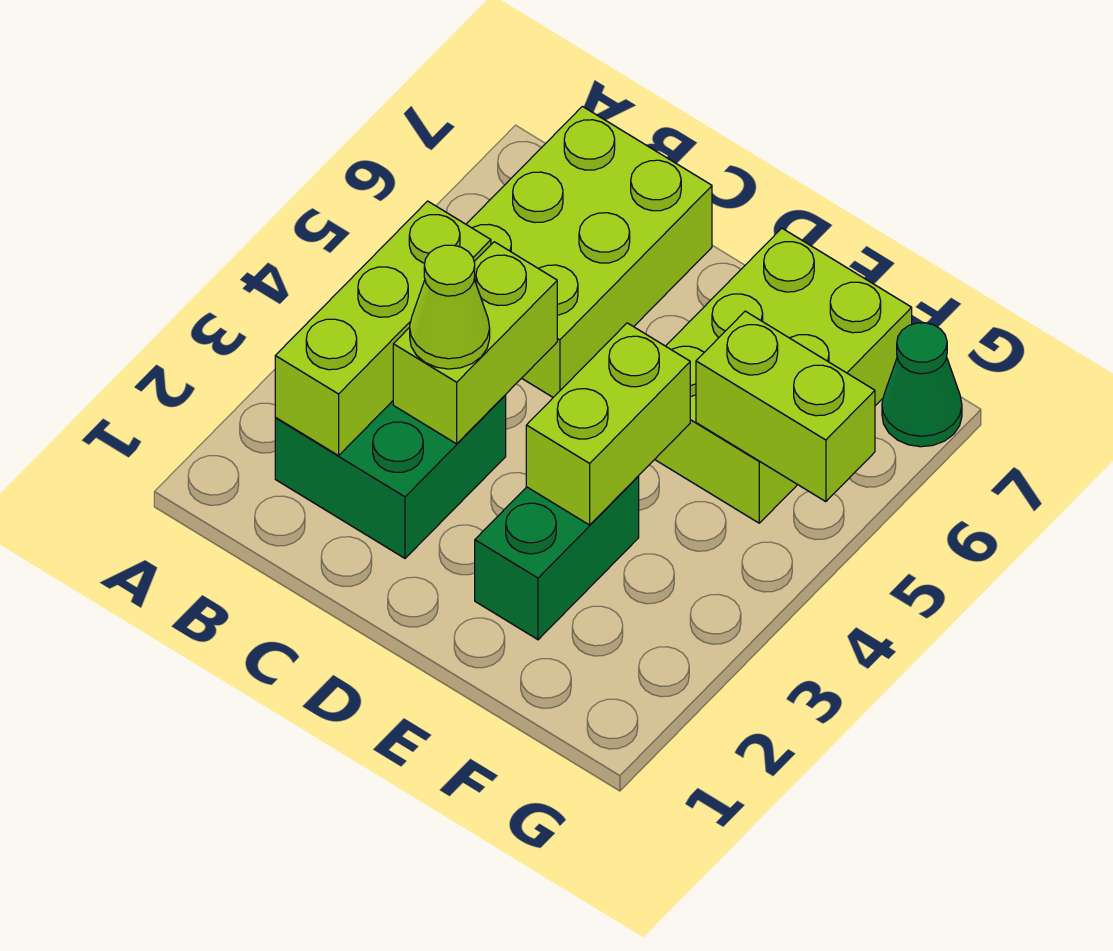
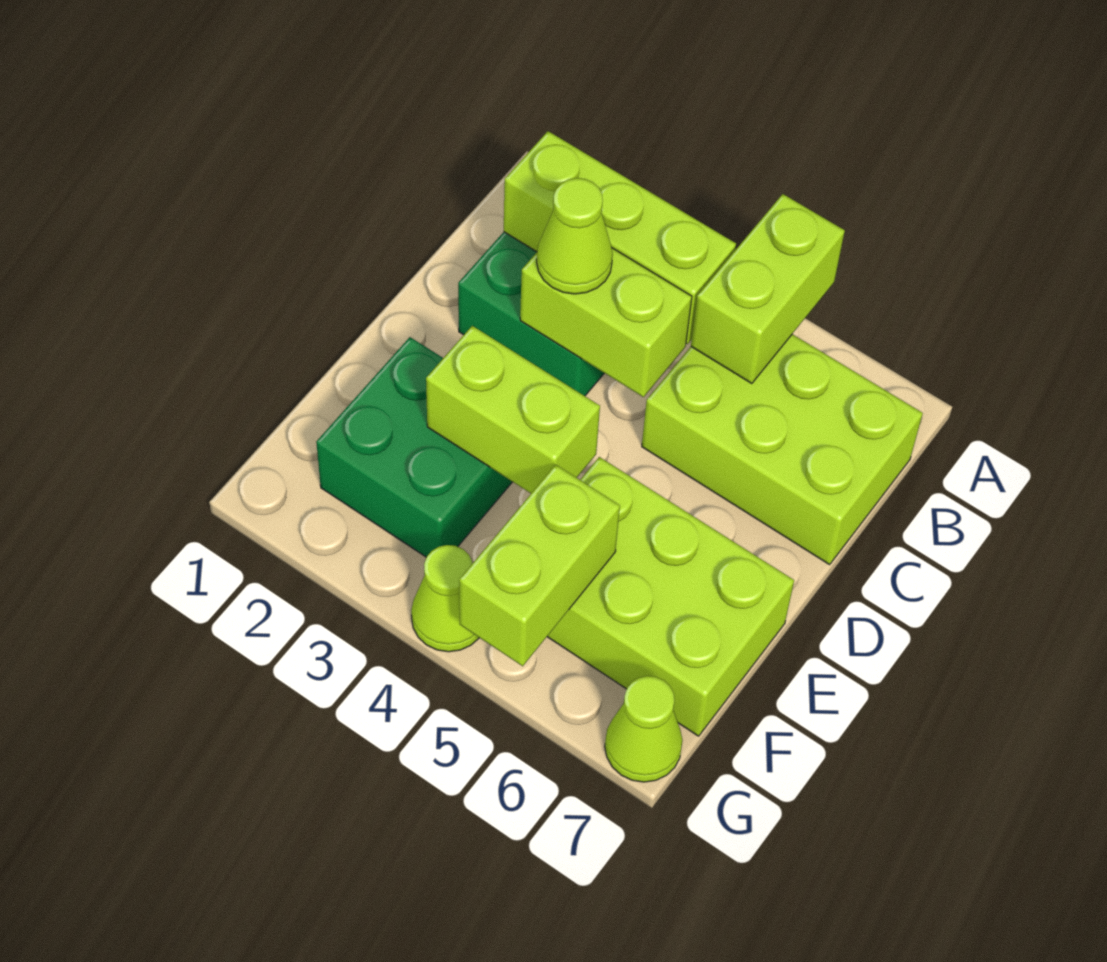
none -> lime brick A5:B5 level 2
green brick E2:E3 level 1 -> green brick E2:F3 level 1
none -> lime cone G4 level 1
green cone G7 level 1 -> lime cone G7 level 1

